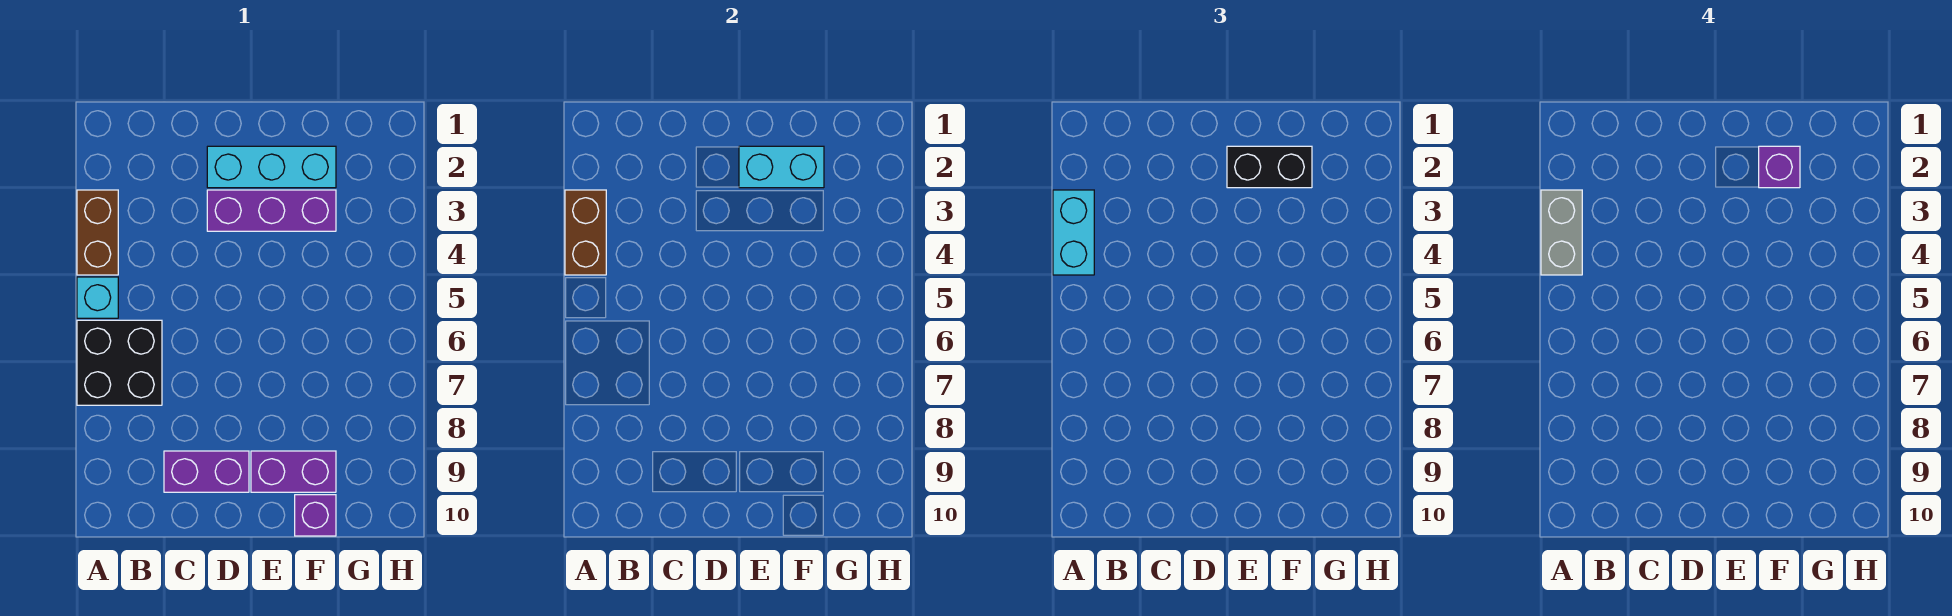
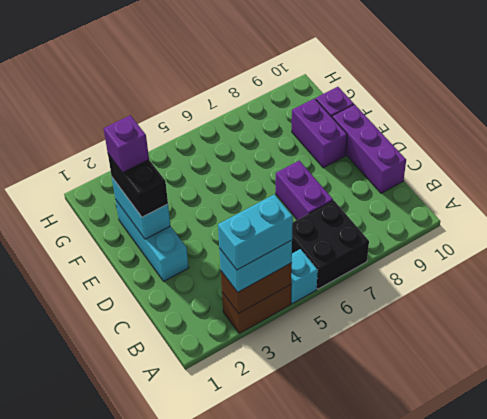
grey brick A3:A4 level 4 -> cyan brick A3:A4 level 4
purple brick C9:D9 level 1 -> purple brick C7:D7 level 1
purple brick D3:F3 level 1 -> purple brick C10:E10 level 1

